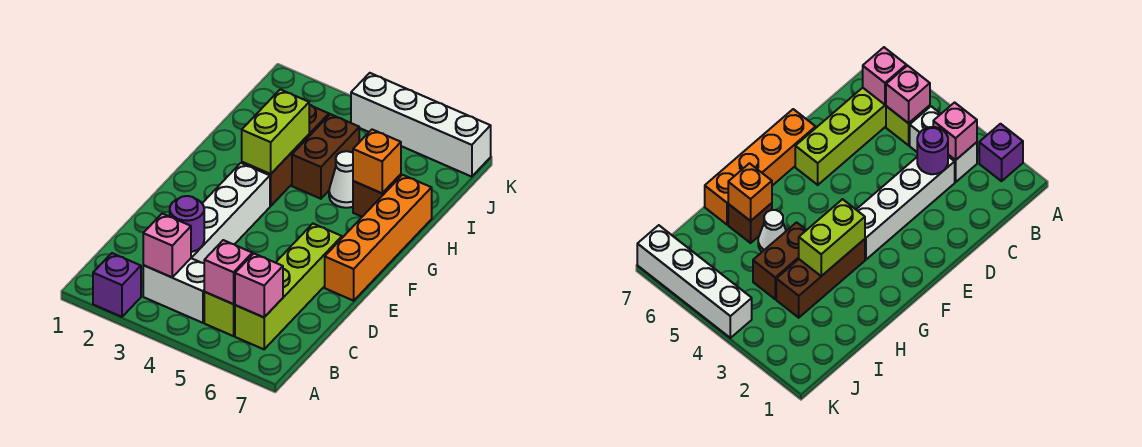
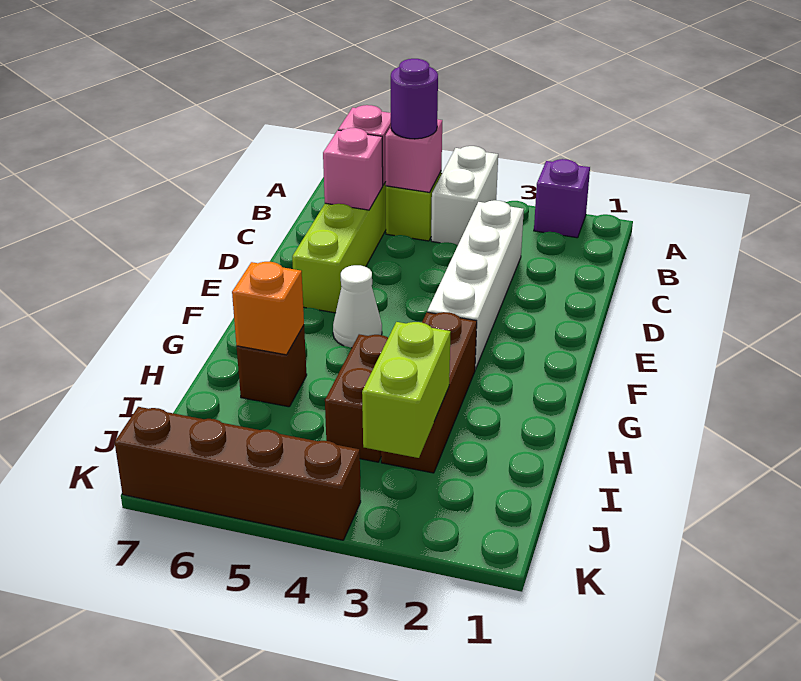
white brick B3:B4 level 1 -> white brick A4:B4 level 1
pink brick B3 level 2 -> pink brick C6 level 2
purple round brick C3 level 2 -> purple round brick B5 level 3
orange brick E7:H7 level 1 -> none
lime brick G3:H3 level 2 -> lime brick I3:J3 level 2
white cone H5 level 1 -> white cone F5 level 1
white brick K4:K7 level 1 -> brown brick K4:K7 level 1

